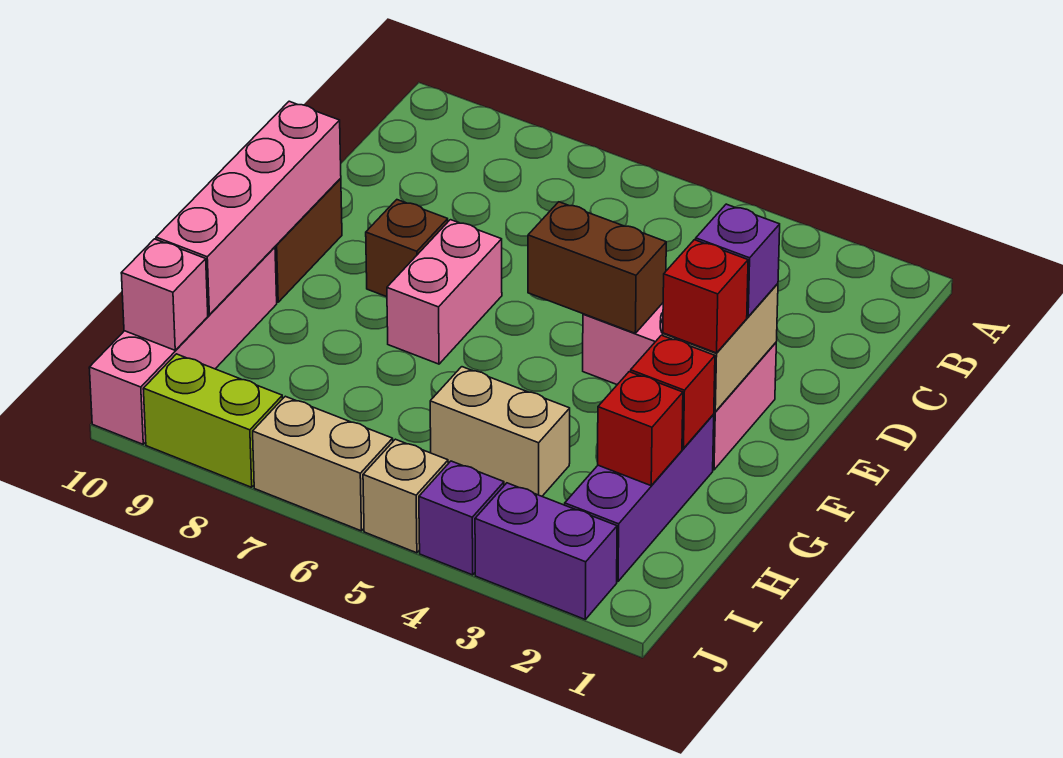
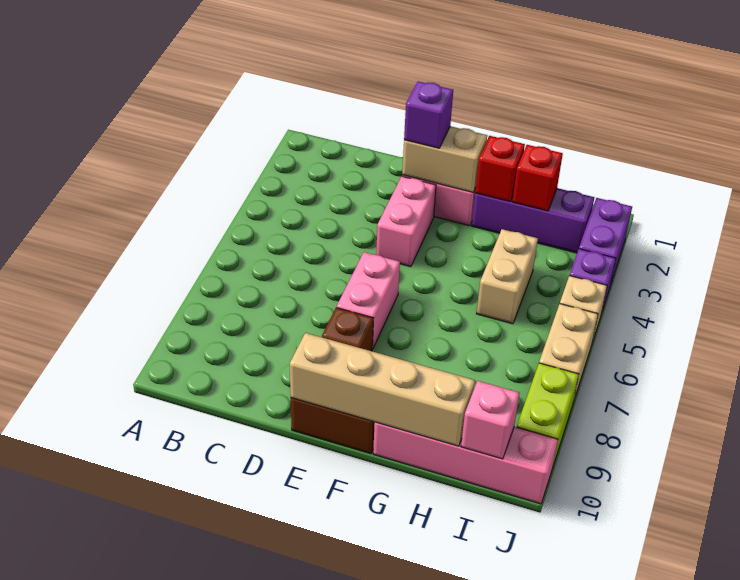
brown brick E4:E5 level 2 -> none
pink brick E7:F7 level 1 -> pink brick E6:E7 level 1
pink brick E10:H10 level 2 -> tan brick E10:H10 level 2
red brick F2 level 3 -> none

